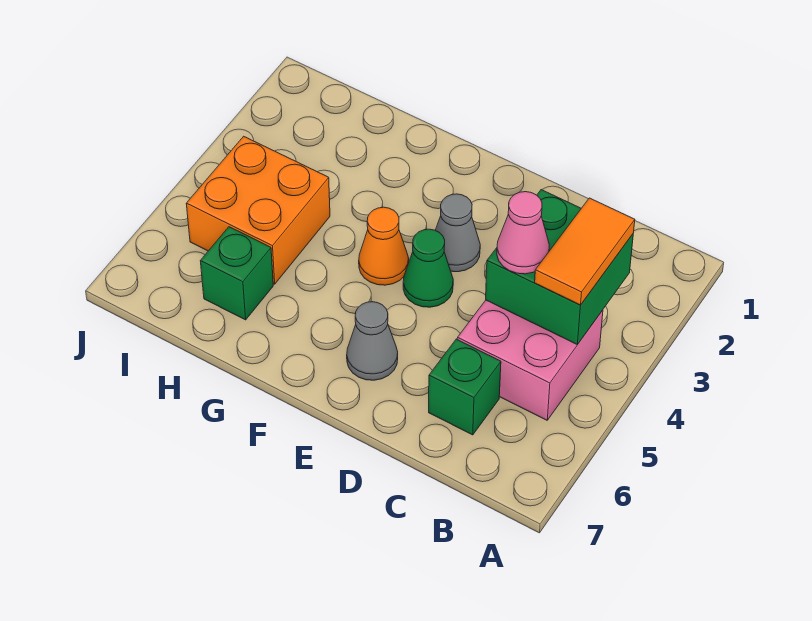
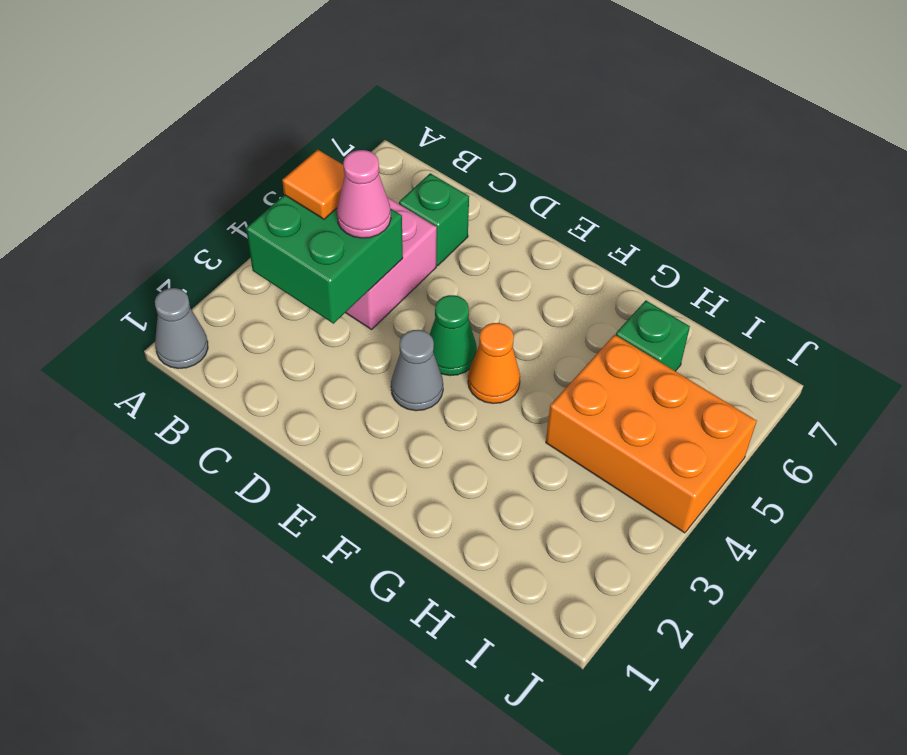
orange tile B3:B4 level 3 -> orange tile B4 level 3
grey cone E6 level 1 -> grey cone A1 level 1
orange brick H4:I5 level 1 -> orange brick H4:J5 level 1

